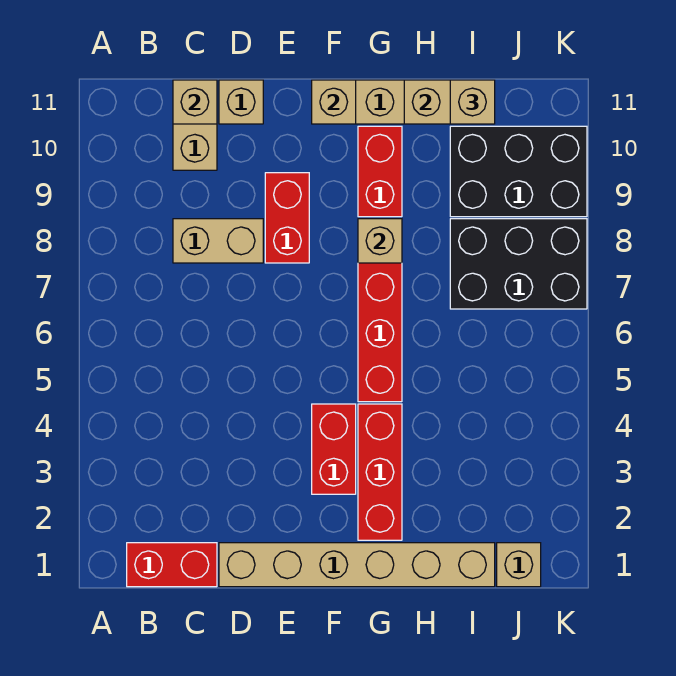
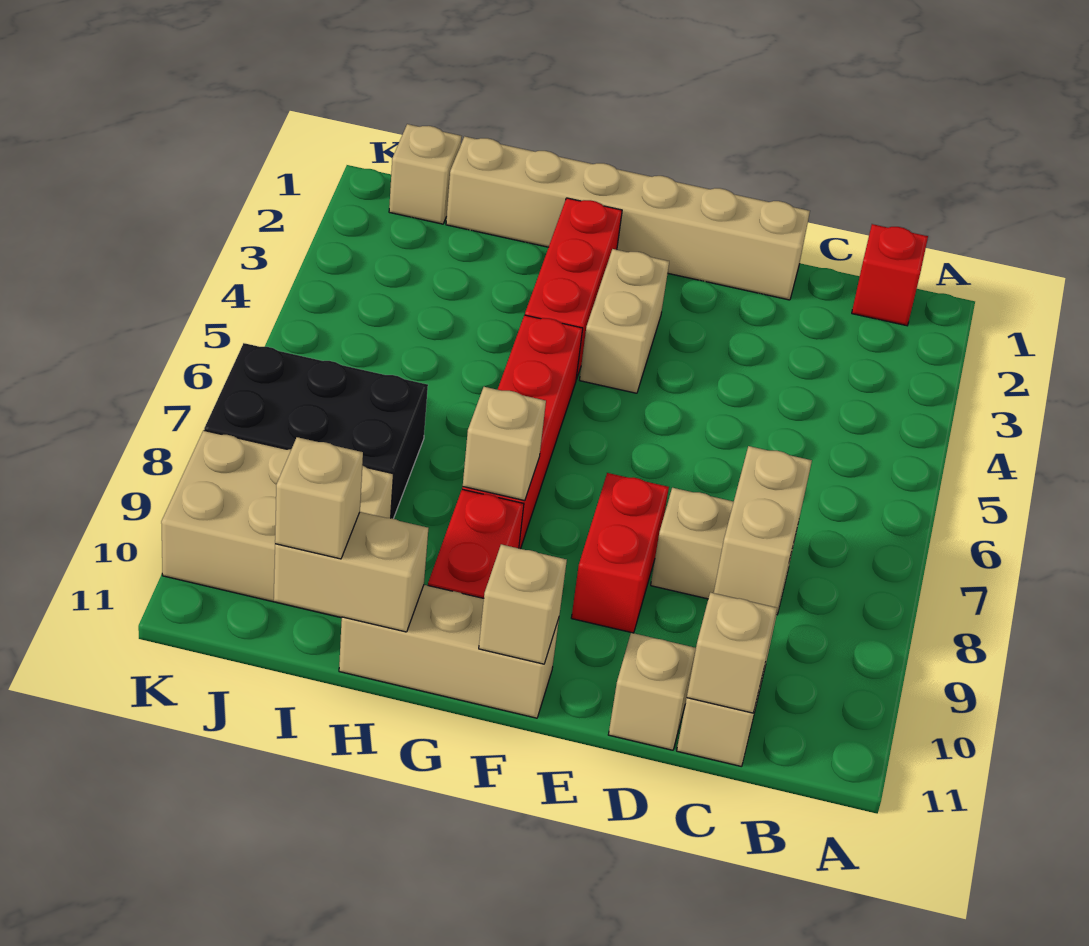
red brick B1:C1 level 1 -> red brick B1 level 1
none -> tan brick C8:C9 level 2
red brick F3:F4 level 1 -> tan brick F3:F4 level 1
black brick I9:K10 level 1 -> tan brick I9:K10 level 1

